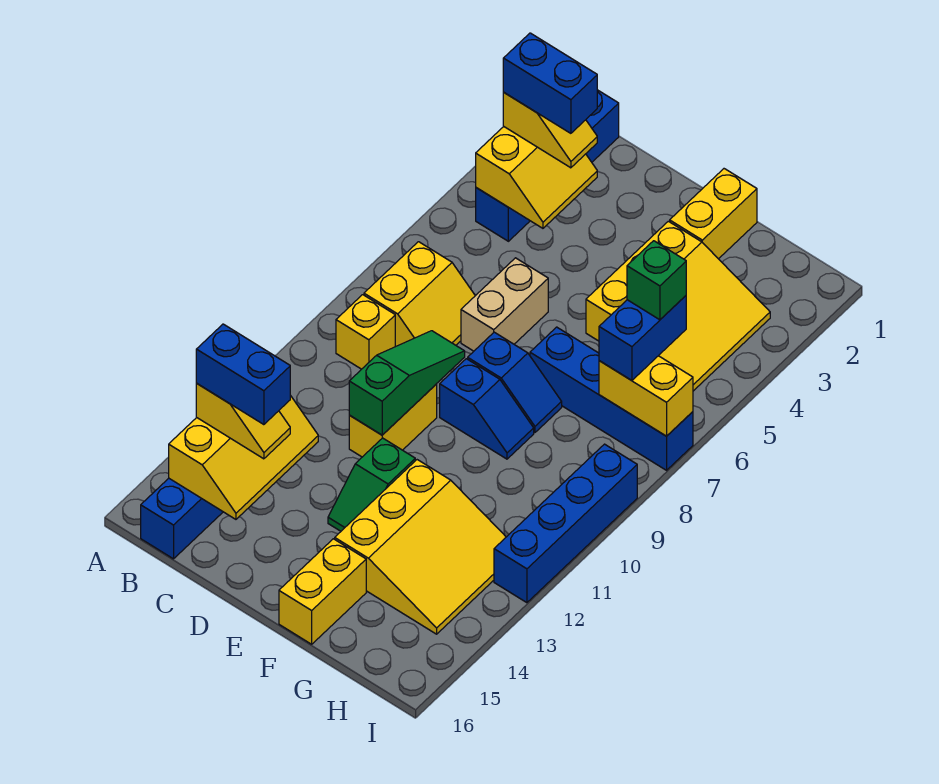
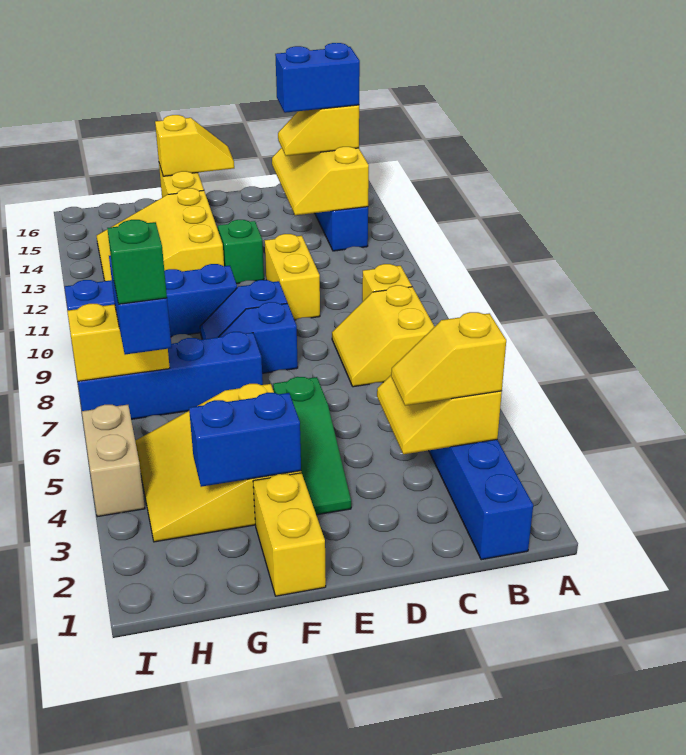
blue brick B3:C3 level 4 -> blue brick F3:G3 level 2
tan brick D6:D7 level 1 -> tan brick I4:I5 level 1
green slope D9:D11 level 2 top 11 -> green slope E3:E5 level 1 top 5
none -> yellow slope E16:F16 level 2 top F
blue brick I9:I12 level 1 -> blue brick F10:I10 level 1

